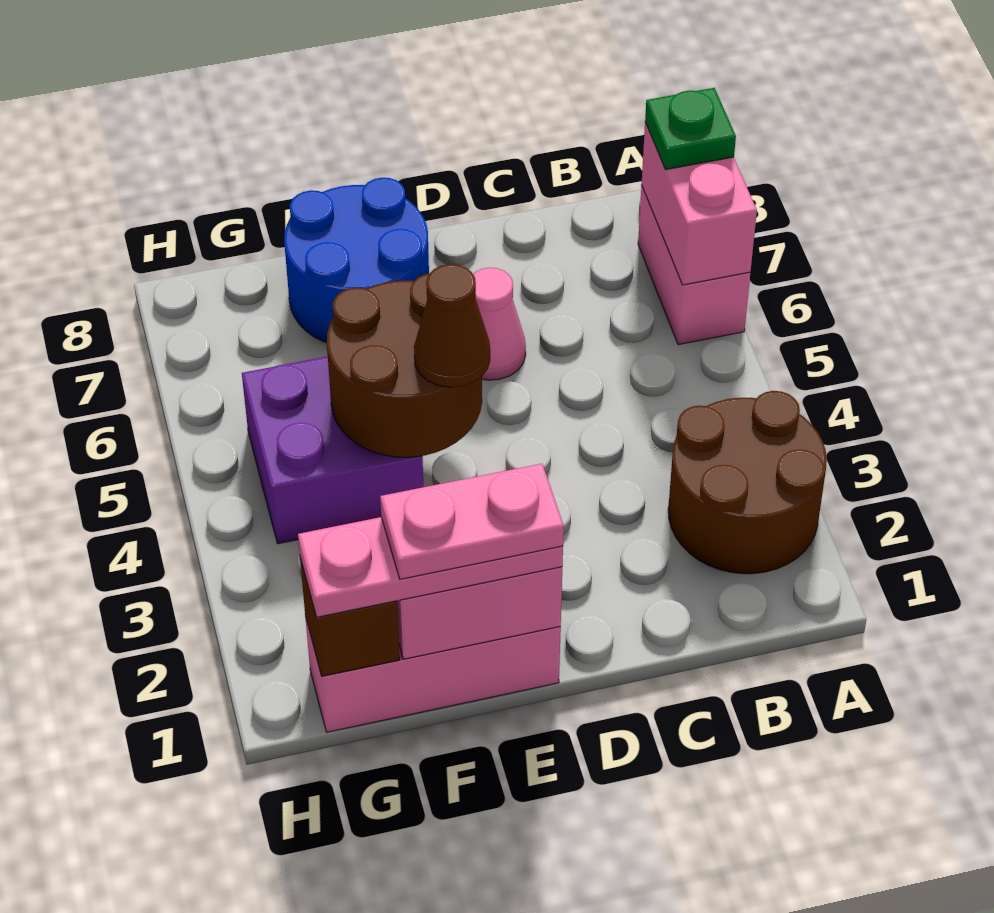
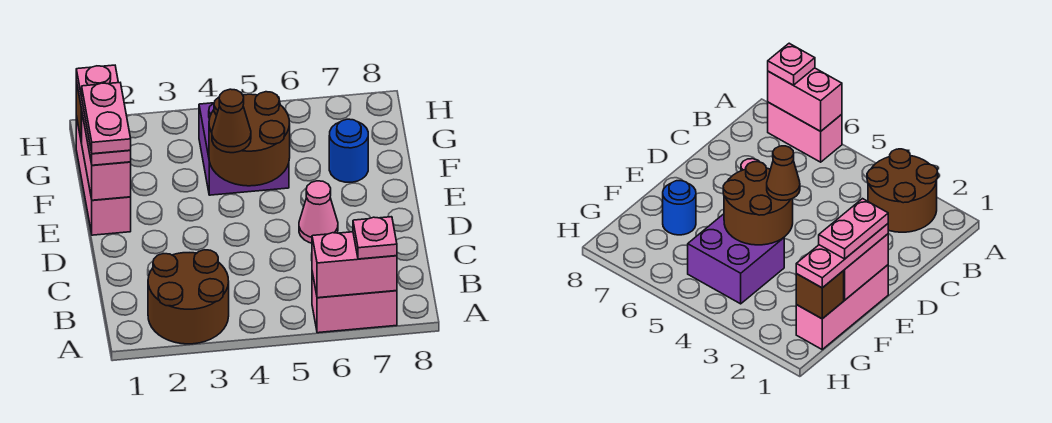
green plate A7 level 3 -> pink plate A7 level 3
blue round brick E7:F8 level 1 -> blue round brick F7 level 1

